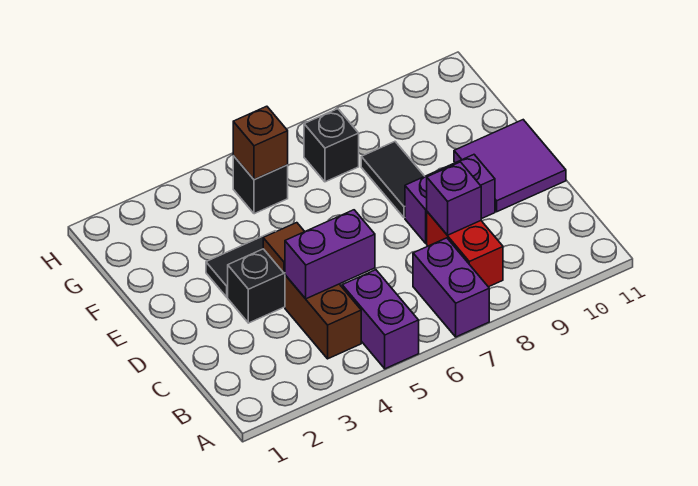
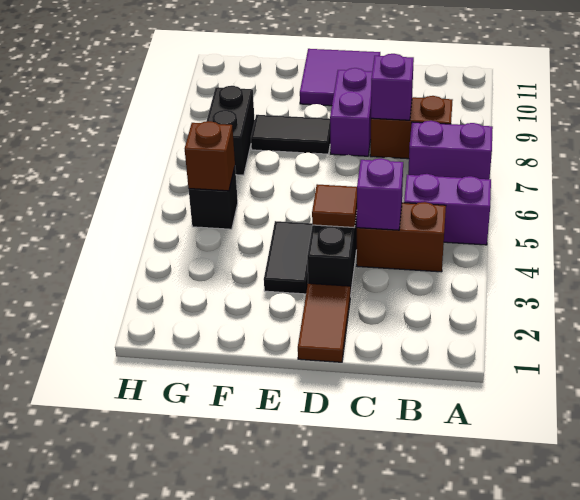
red brick B8:C8 level 1 -> brown brick B8:C8 level 1
purple brick C4:C5 level 2 -> purple brick C4 level 2
none -> brown tile D1:D2 level 1
black brick G7 level 1 -> black brick G7:G8 level 1

